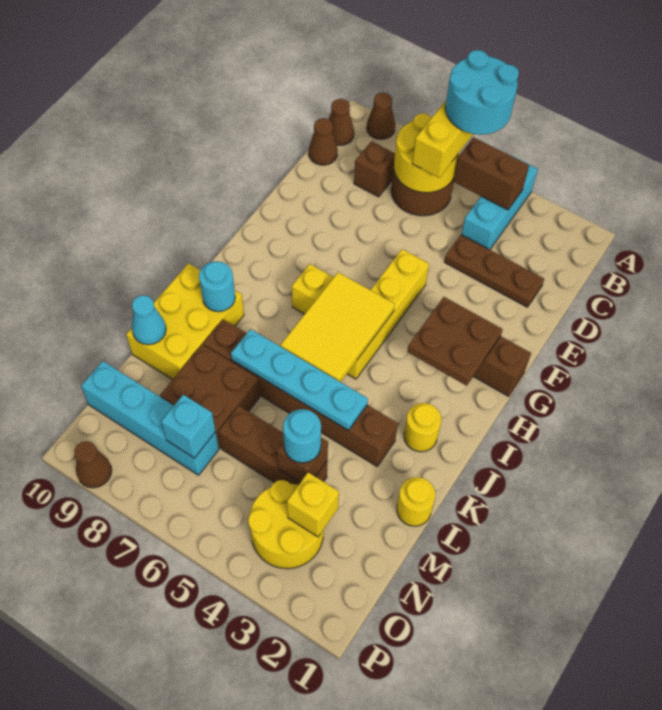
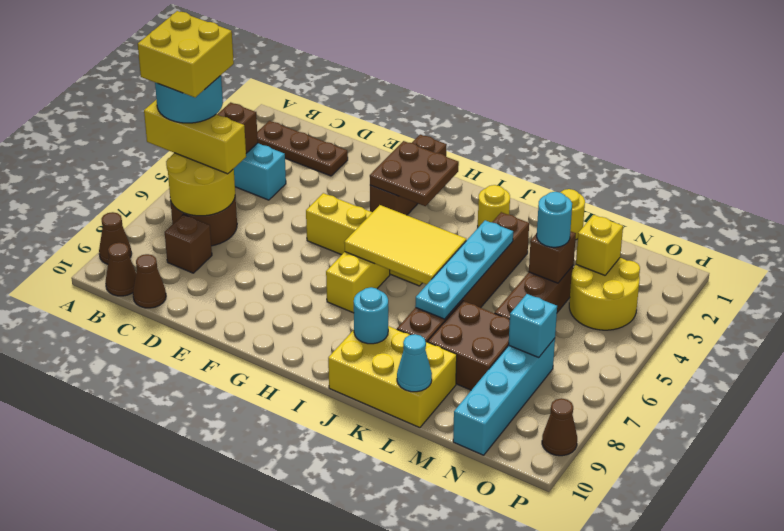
none -> yellow brick A5:B6 level 5
brown plate D2:D4 level 1 -> brown plate B2:D2 level 1

